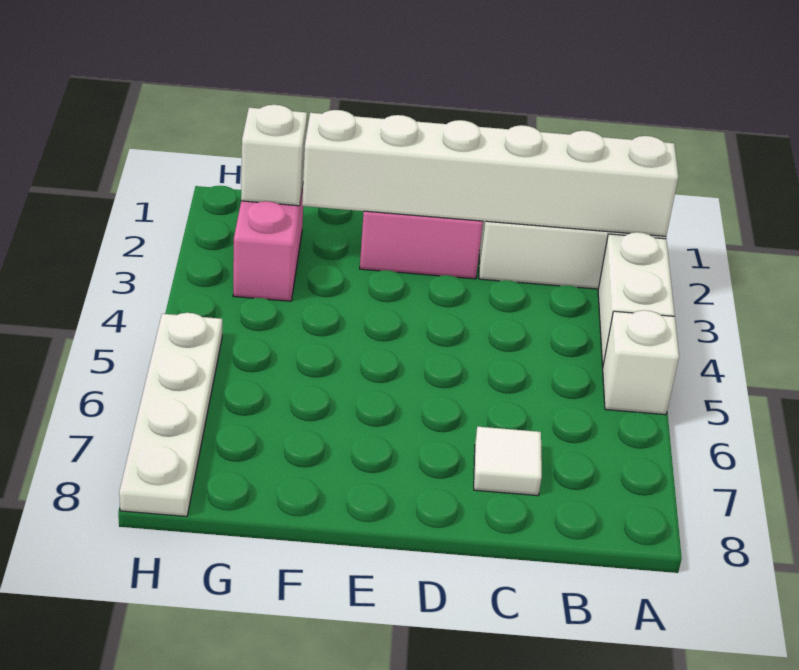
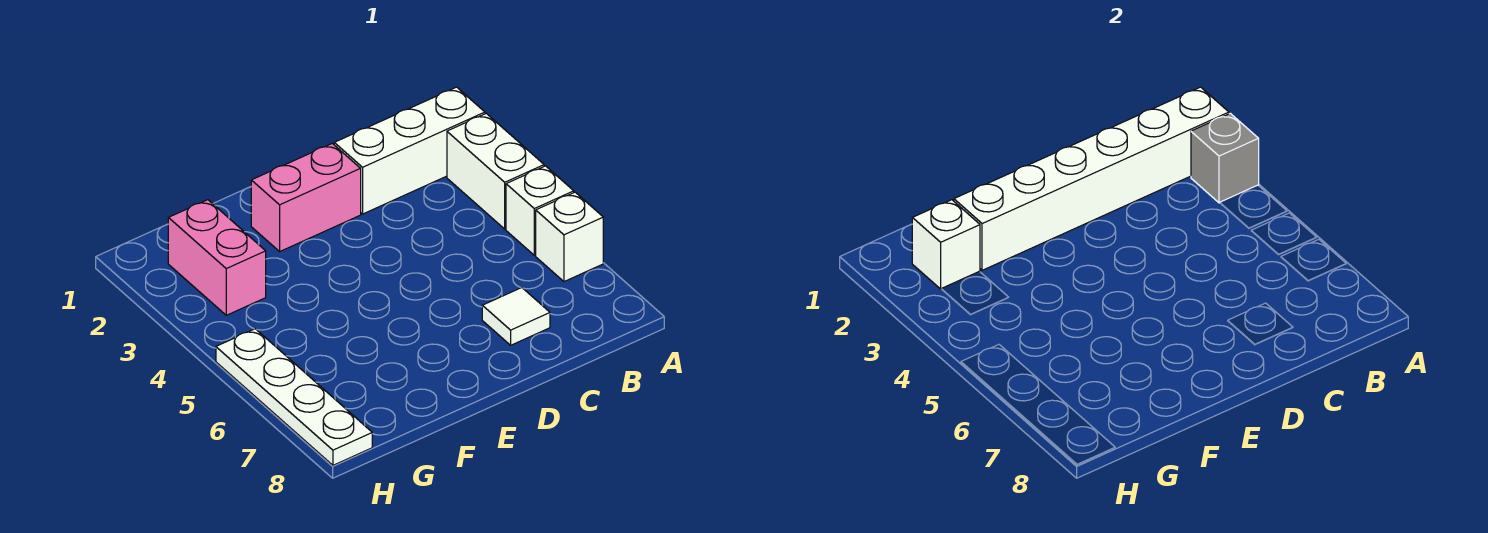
none -> grey brick A3 level 2
none -> white brick A6 level 1

